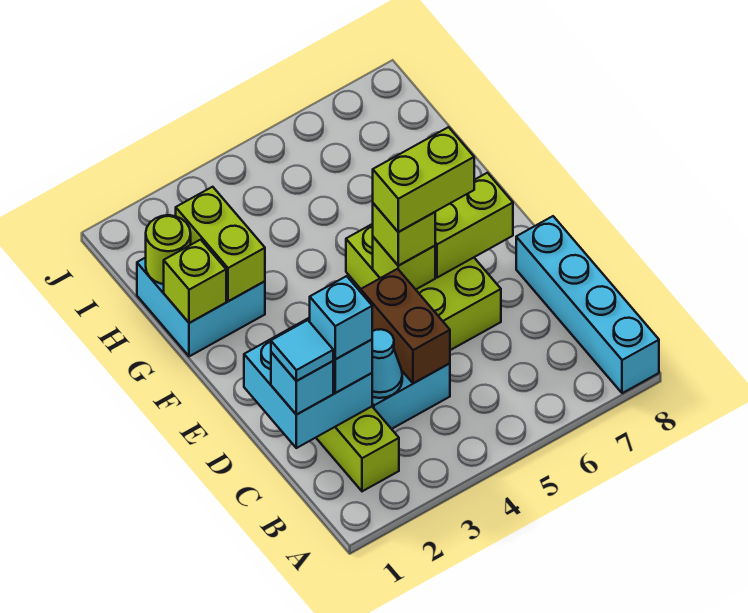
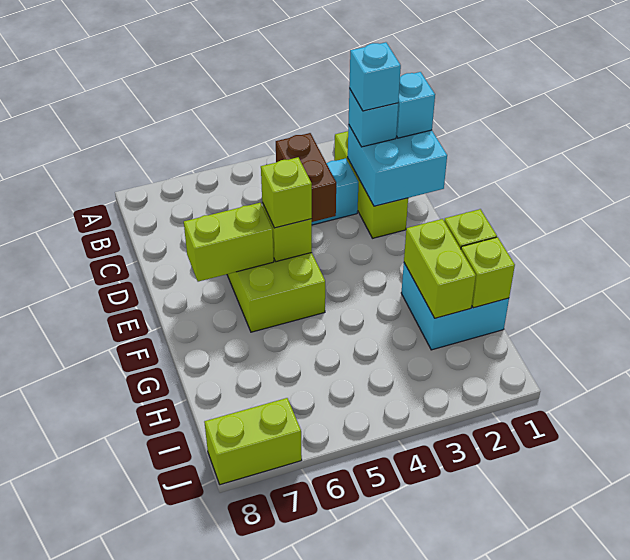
cyan brick A8:D8 level 1 -> none
cyan tile C1 level 4 -> none
cyan cone C3 level 2 -> none
lime brick E5:E6 level 4 -> lime brick J7:J8 level 1
lime round brick H1 level 2 -> lime brick H1 level 2

